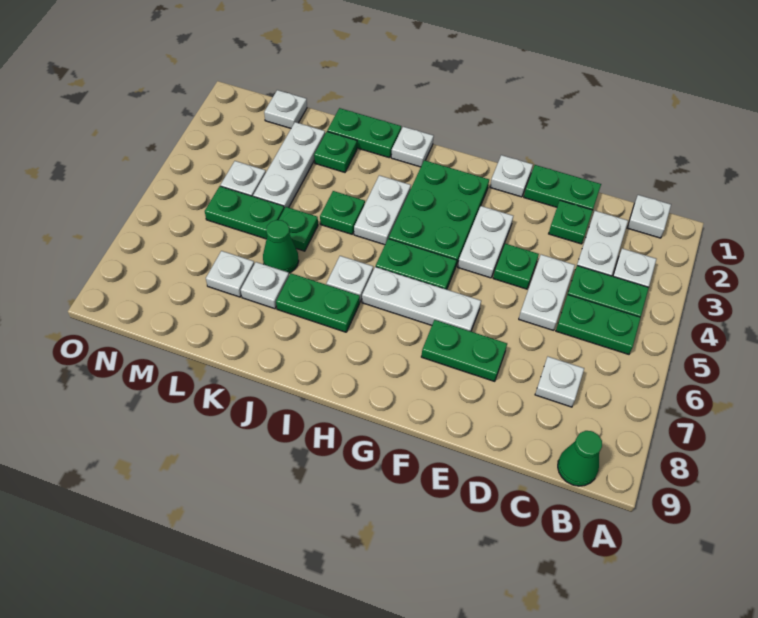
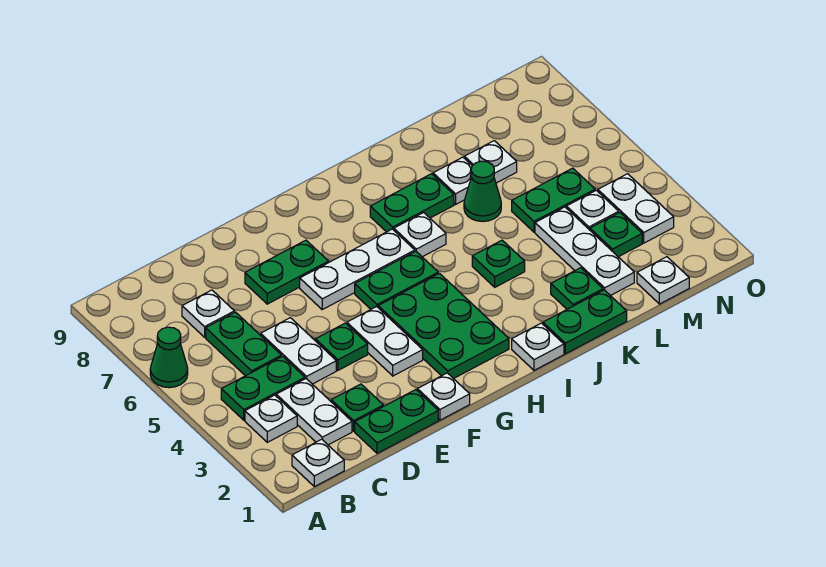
green plate B5:C5 level 1 -> green plate C5:C6 level 1
green cone B9 level 1 -> green cone A6 level 1
white plate I3:I4 level 1 -> white plate N3:N4 level 1
green plate K5 level 1 -> green plate M3 level 1

